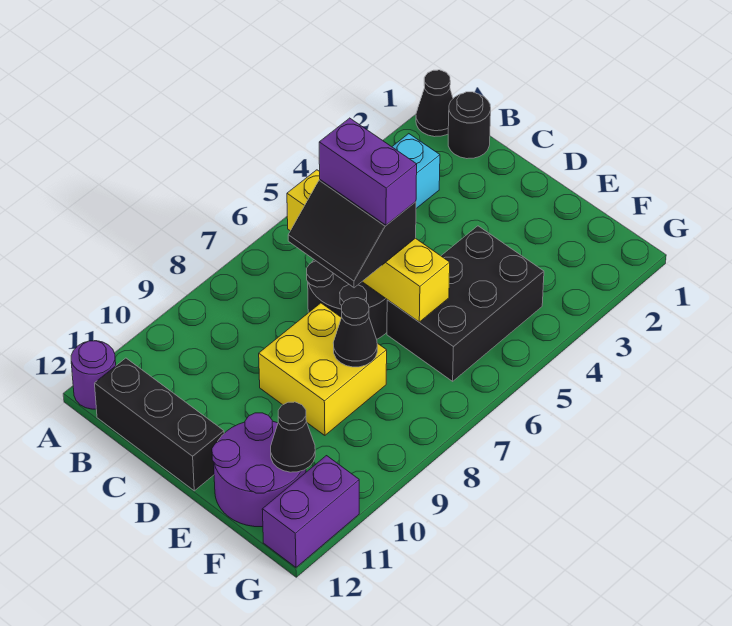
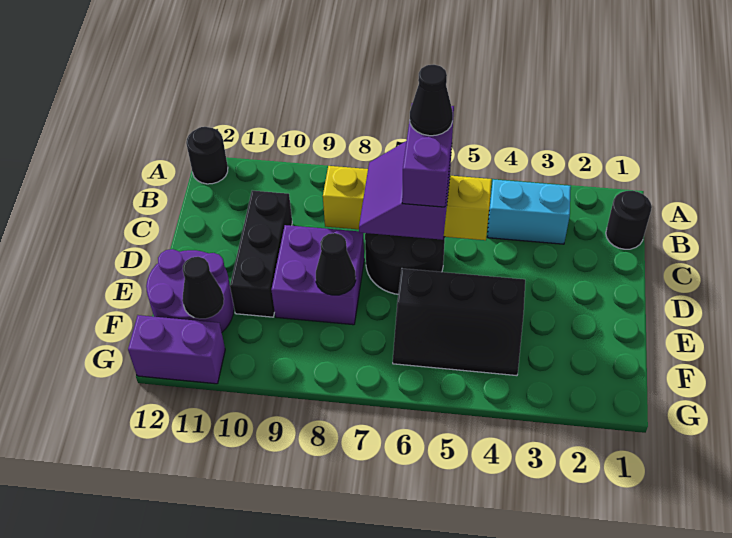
black cone A1 level 1 -> black cone C6 level 5
purple round brick A12 level 1 -> black round brick A12 level 1
yellow brick B6:E6 level 2 -> yellow brick C5:C8 level 2
black brick B12:D12 level 1 -> black brick C10:E10 level 1
black slope C6:D7 level 3 top 6 -> purple slope C6:D7 level 3 top 6
yellow brick D8:E9 level 1 -> purple brick D8:E9 level 1
black brick E4:F6 level 1 -> black slope E4:F6 level 1 top E

